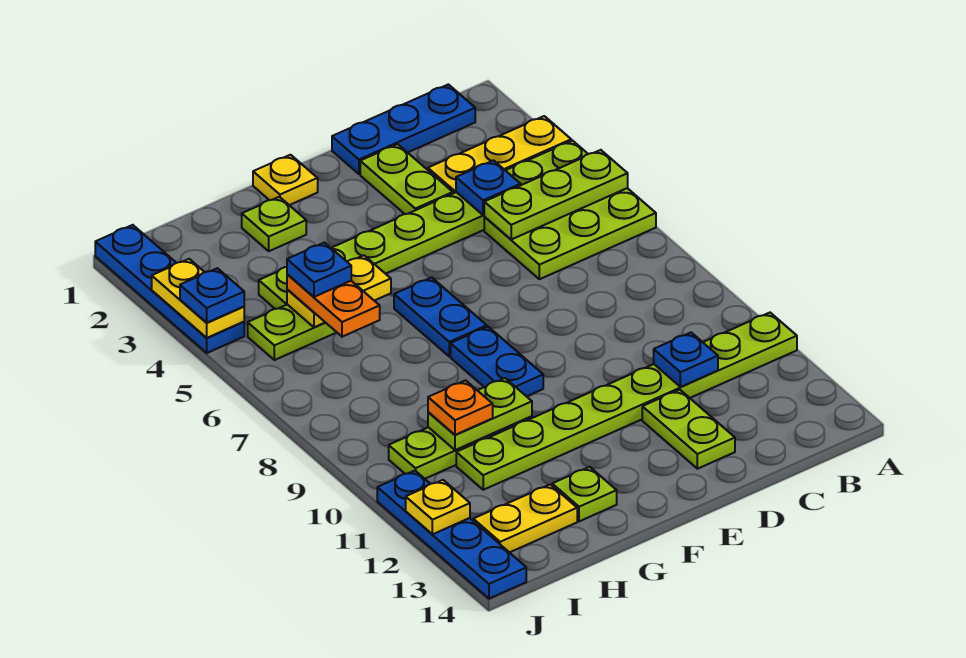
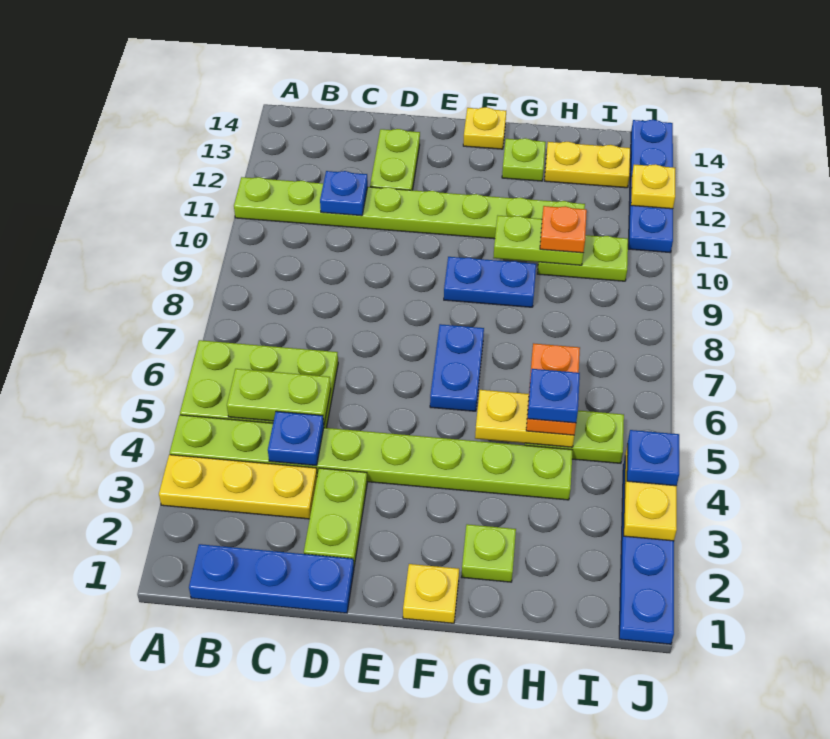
lime plate A5:C5 level 2 -> lime plate B5:C5 level 2
blue plate F8:F9 level 1 -> blue plate F9:G9 level 1
none -> yellow plate F14 level 1

